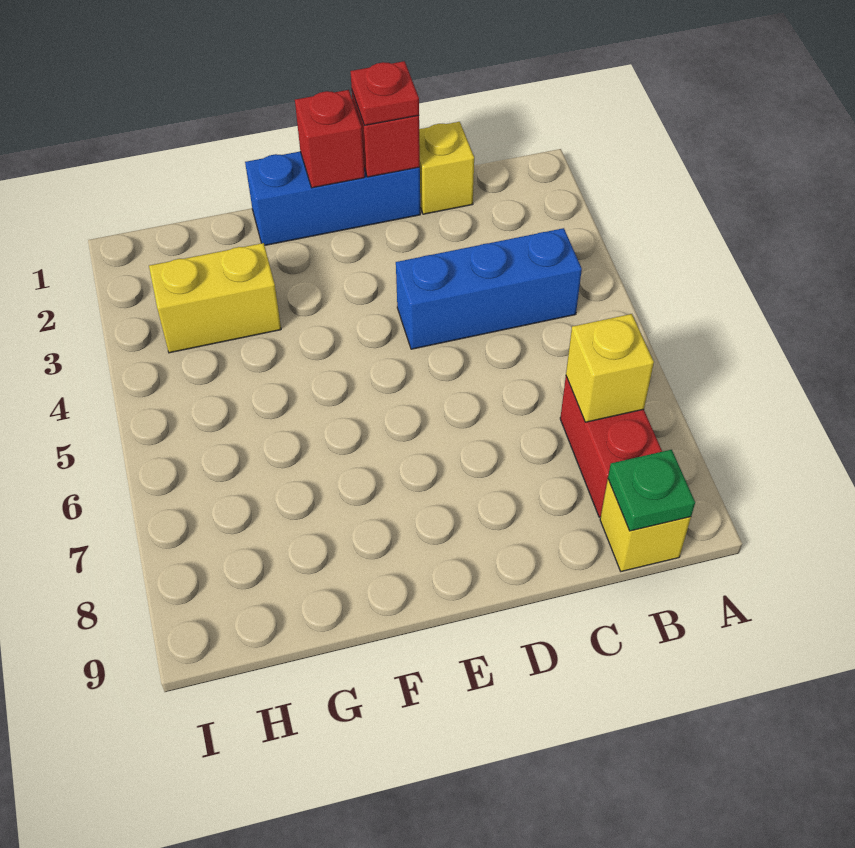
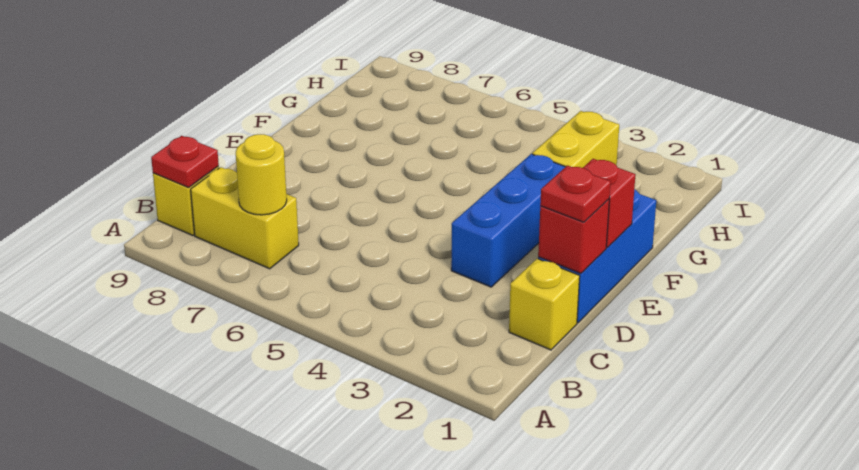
blue brick B4:D4 level 1 -> blue brick D3:F3 level 1
red brick B7:B8 level 1 -> yellow brick B7:B8 level 1
yellow brick B7 level 2 -> yellow round brick B7 level 2
green plate B9 level 2 -> red plate B9 level 2

